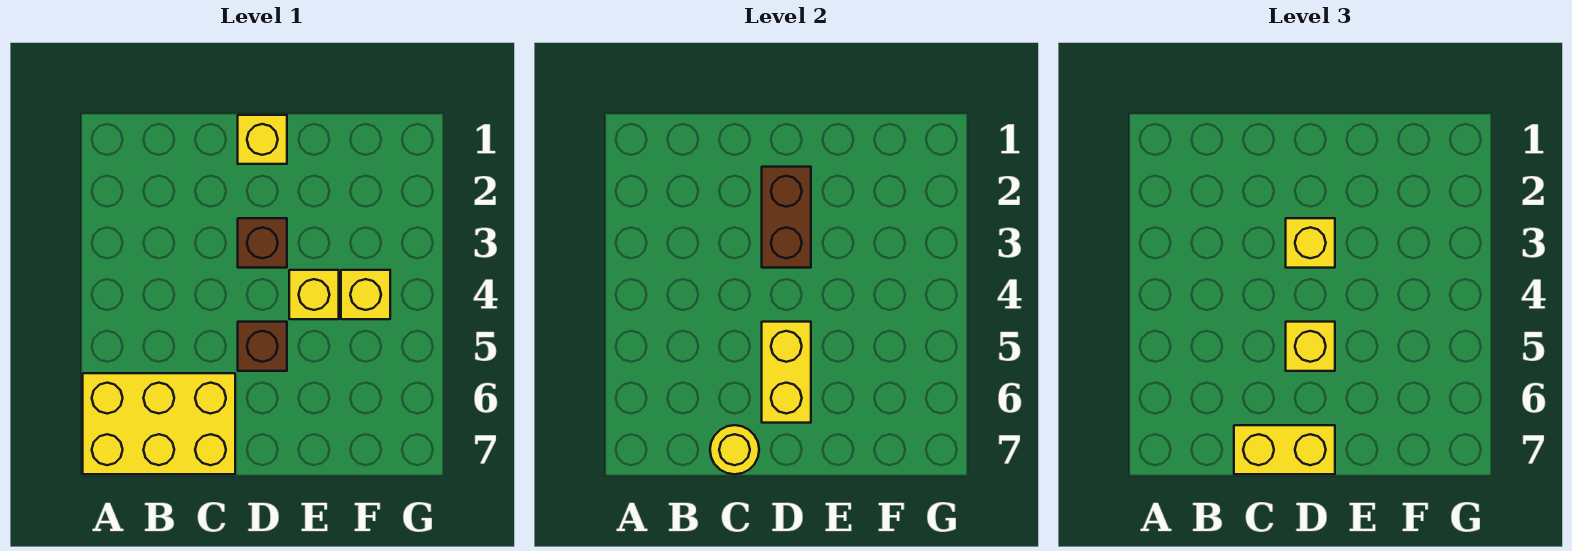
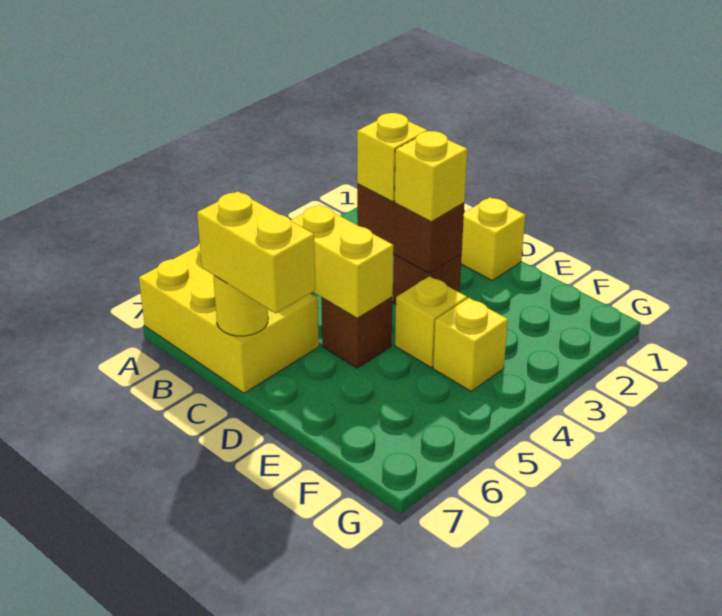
brown brick D2:D3 level 2 -> brown brick C3:D3 level 2
yellow brick D5:D6 level 2 -> yellow brick C5:D5 level 2
yellow brick D5 level 3 -> yellow brick C3 level 3

